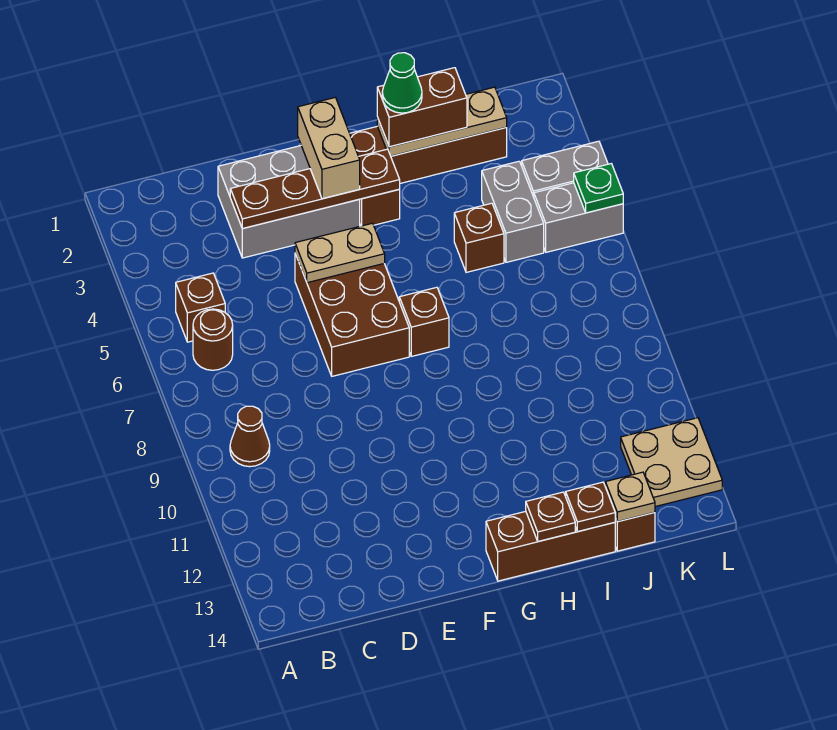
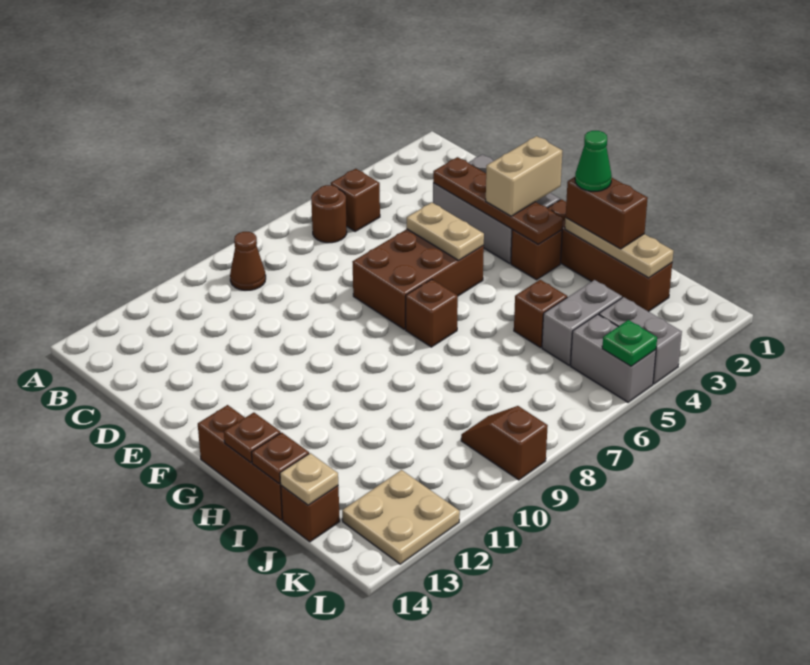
none -> brown slope K9:L9 level 1 top L

